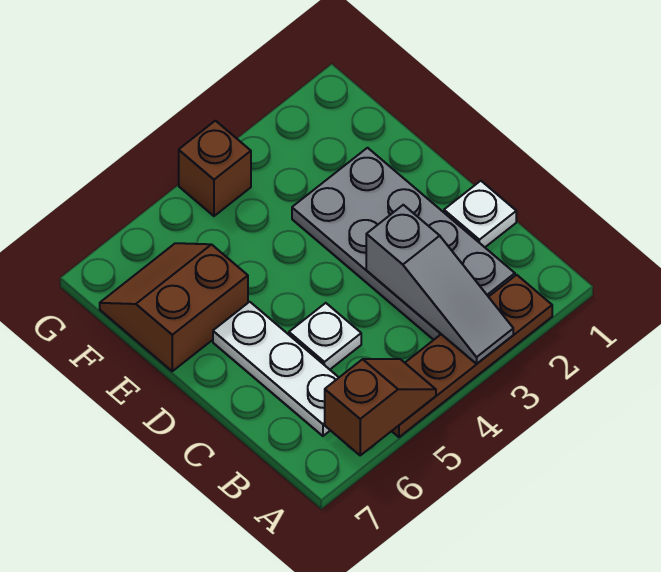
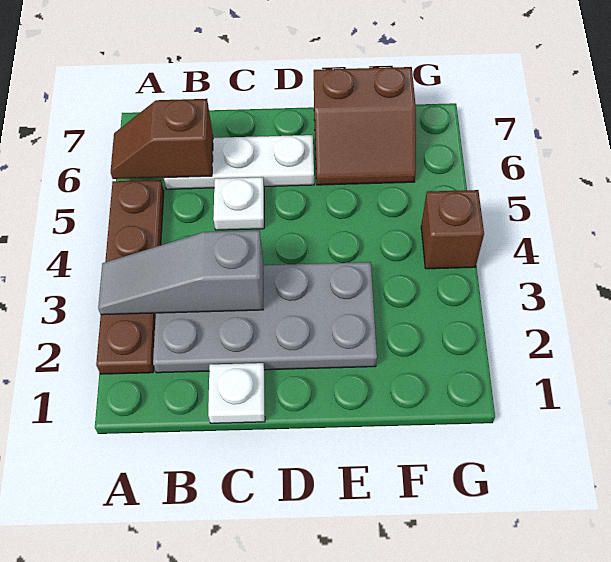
brown slope A5:A6 level 2 top 6 -> brown slope A6:B6 level 2 top B
brown slope E6:F7 level 1 top E -> brown slope E6:F7 level 1 top 7

